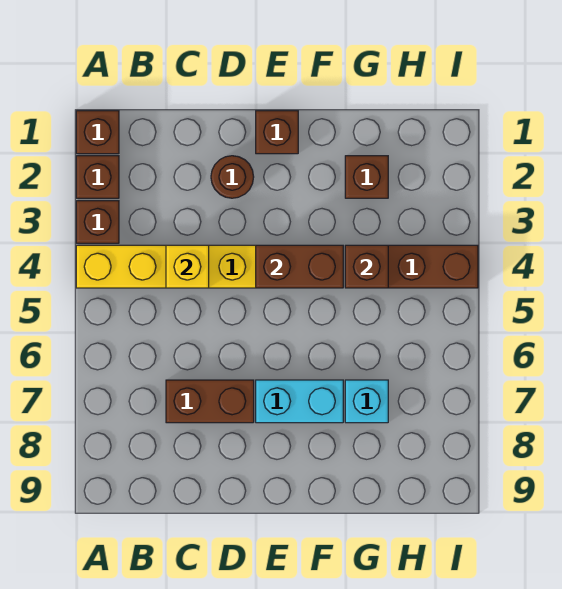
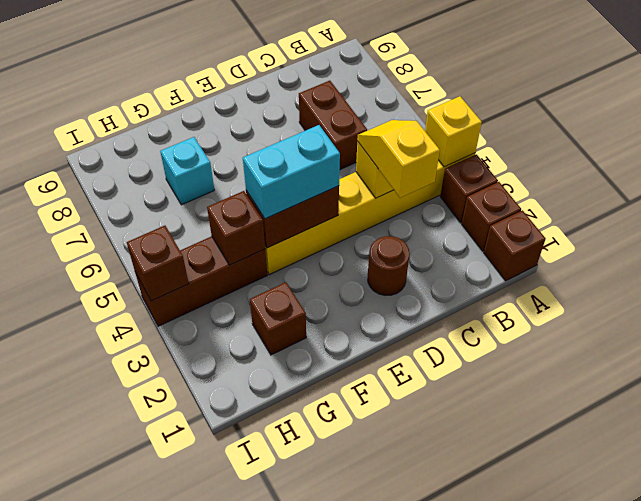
none -> yellow brick A4 level 2
none -> yellow slope C3:C4 level 3 top 3
brown brick C7:D7 level 1 -> brown brick C6:C7 level 1
brown brick E1 level 1 -> brown brick I4 level 2
cyan brick E7:F7 level 1 -> cyan brick E4:F4 level 3

